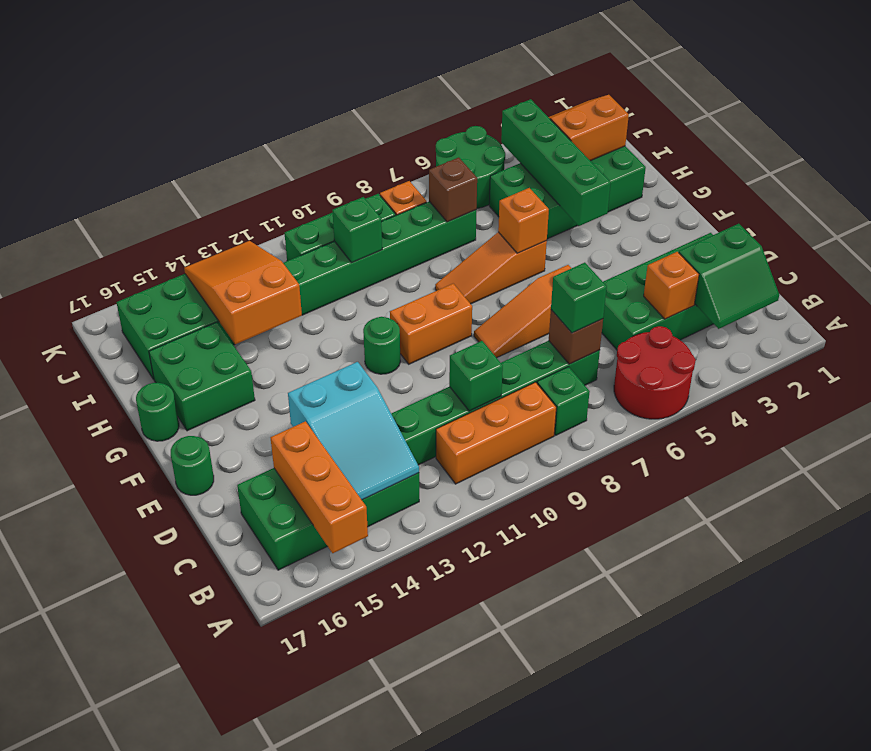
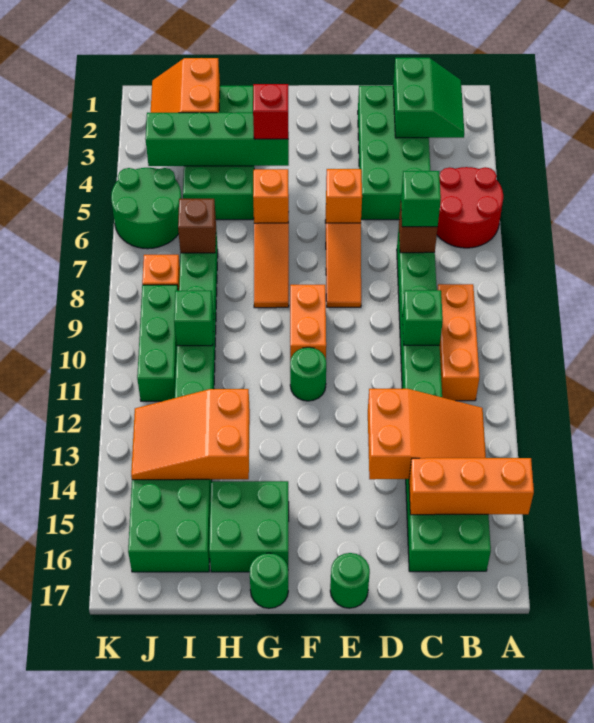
green brick B8 level 1 -> none
cyan slope B13:D14 level 2 top D -> orange slope B13:D14 level 2 top D
orange brick C4 level 2 -> orange brick E6 level 2
none -> red brick G4 level 3

